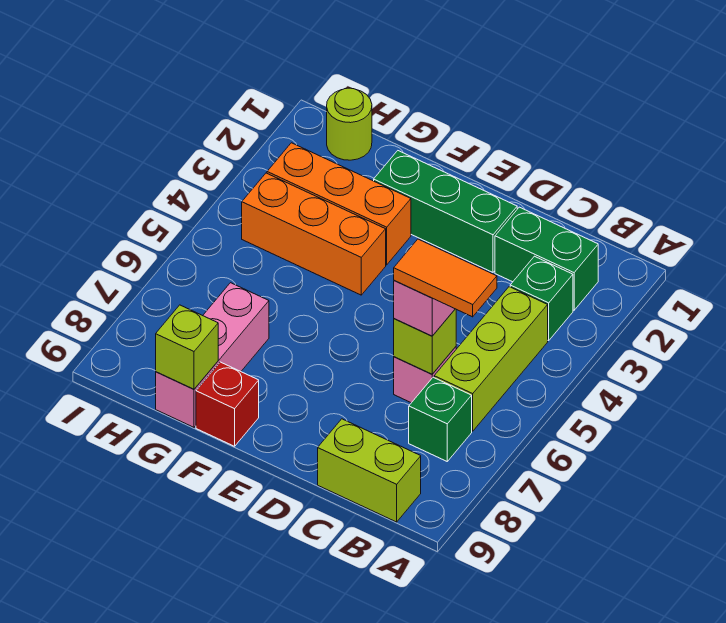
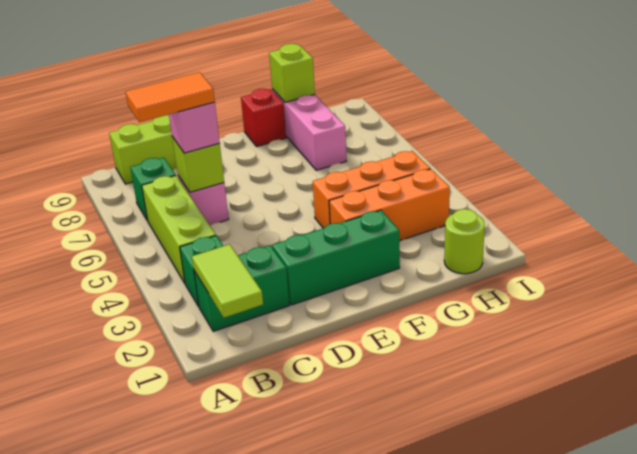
none -> lime tile B1:B2 level 2

